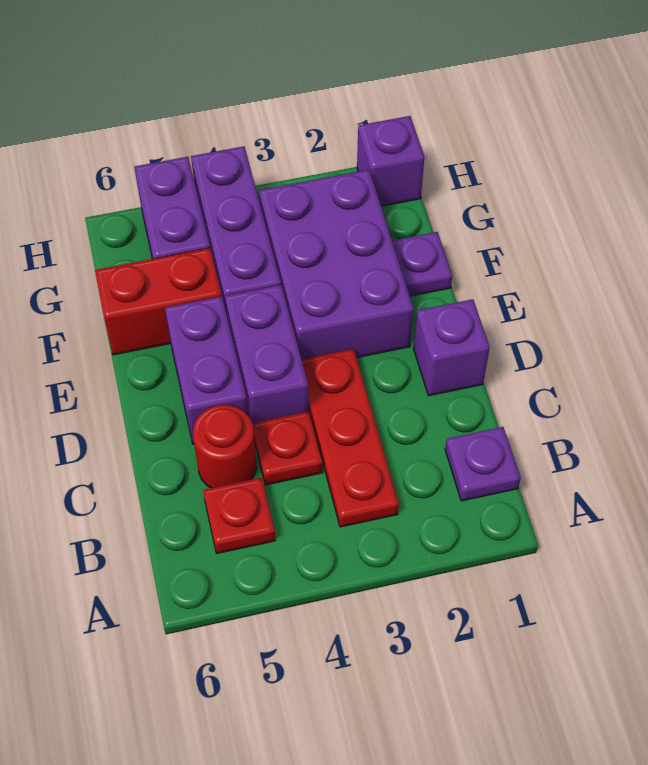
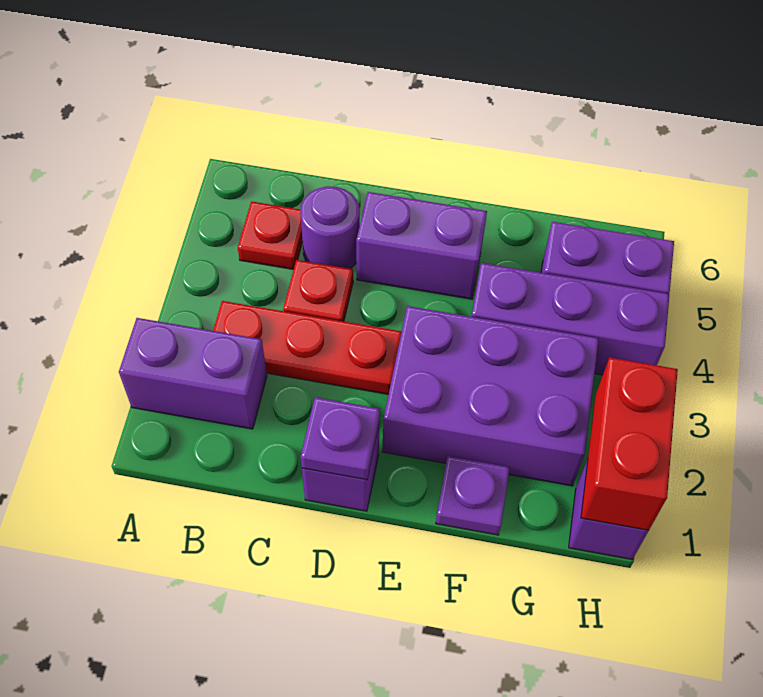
purple plate B1 level 1 -> purple plate D1 level 2
red round brick C5 level 1 -> purple round brick C5 level 1
purple brick D4:E4 level 1 -> purple brick A2:B2 level 1
red brick F5:F6 level 1 -> red brick H1:H2 level 2

